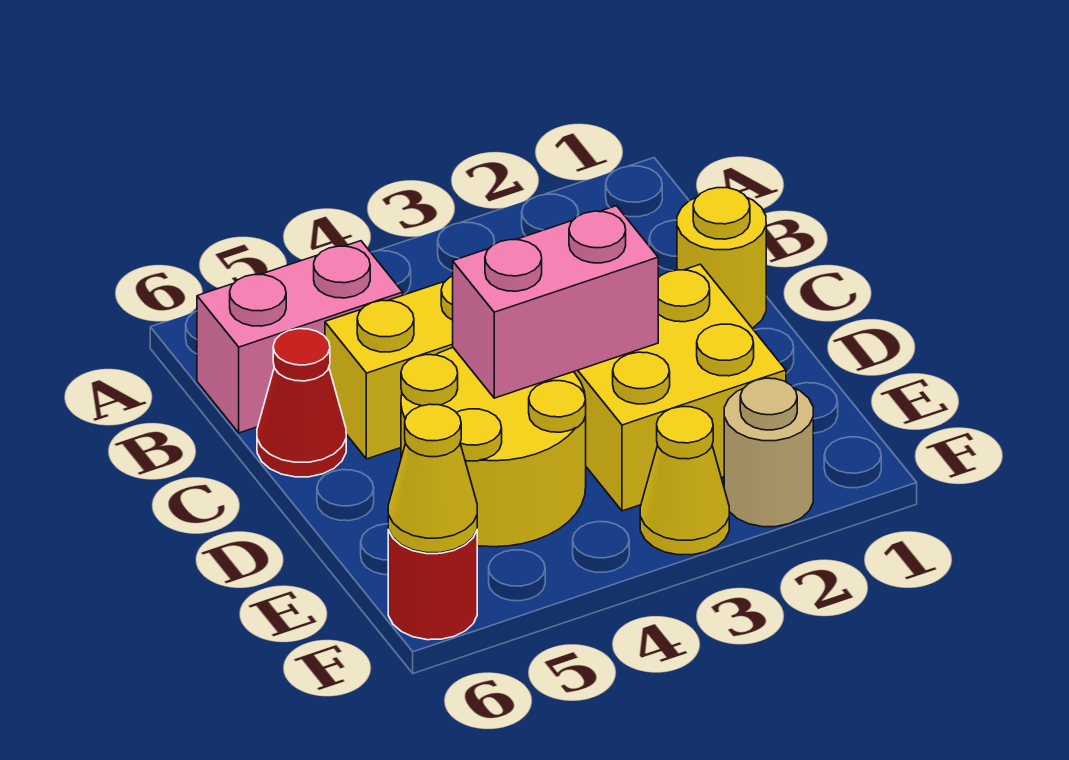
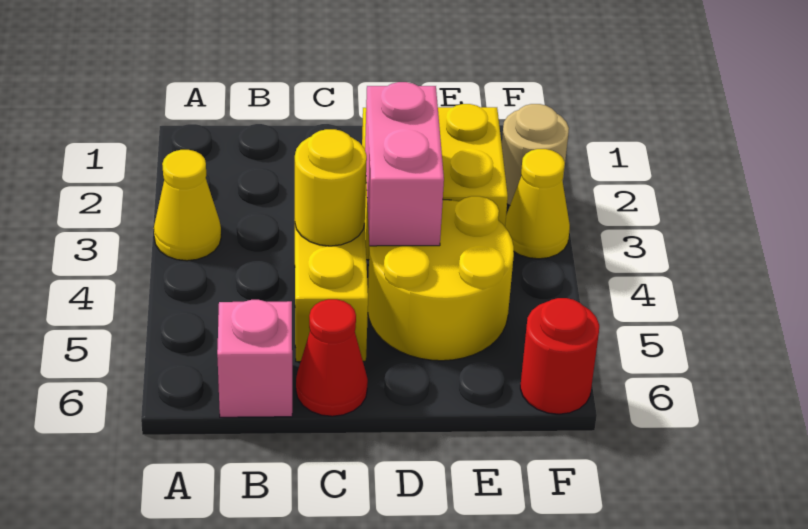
pink brick B5:B6 level 1 -> pink brick B6 level 1
yellow round brick C1 level 1 -> yellow round brick C4 level 2
yellow cone F6 level 2 -> yellow cone A3 level 1

